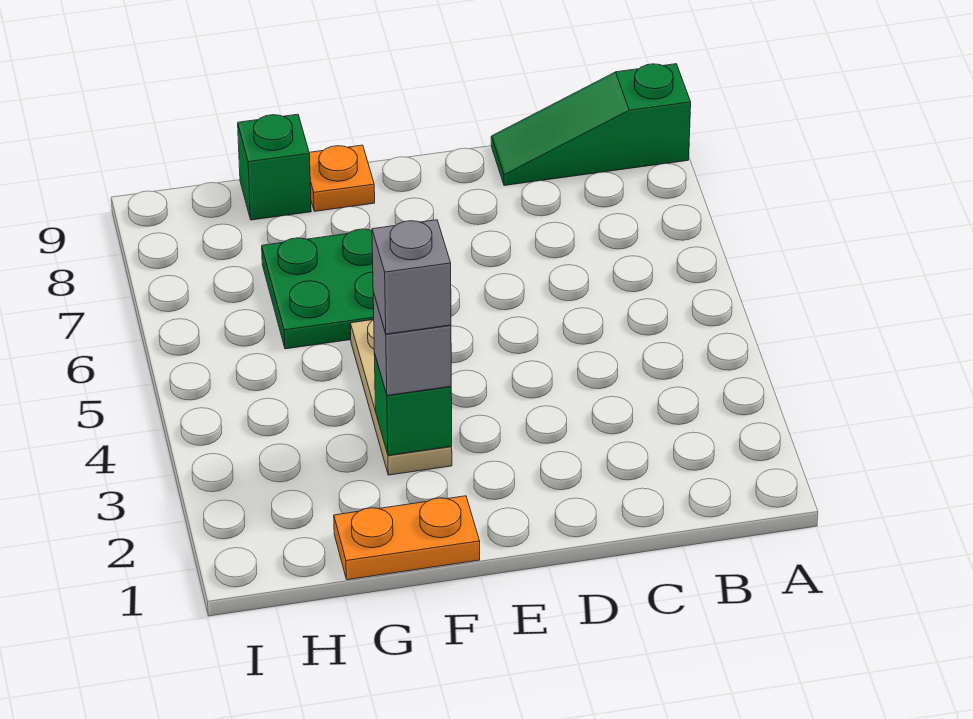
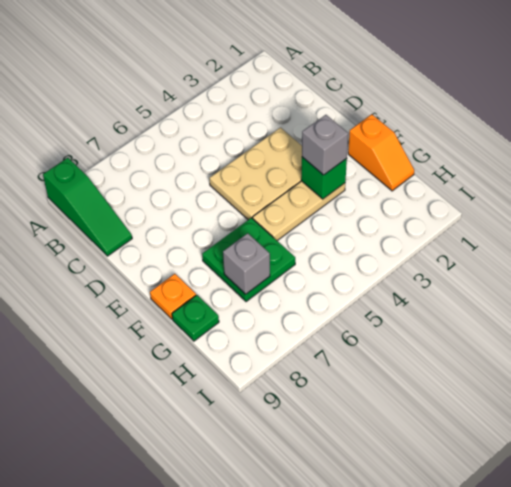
none -> tan plate D3:E5 level 1
orange plate F1:G1 level 1 -> orange slope F1:G1 level 1 top F
grey brick F3 level 4 -> grey brick G7 level 2
green brick G9 level 1 -> green plate G9 level 1

